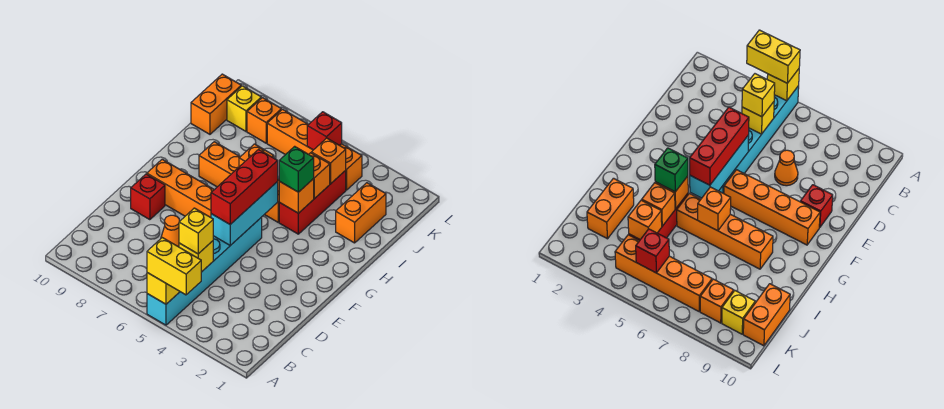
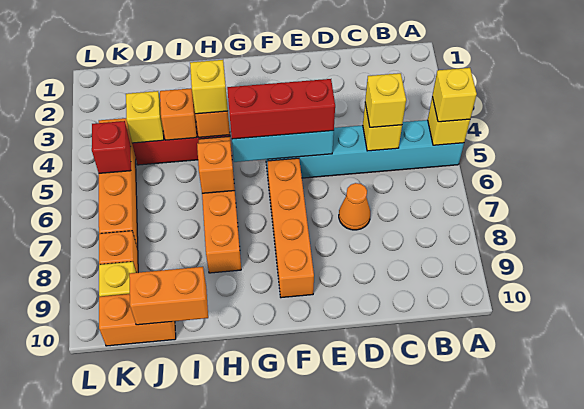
yellow brick A4:A5 level 3 -> yellow brick A5 level 3
red brick E9 level 1 -> none
green brick H4 level 3 -> yellow brick H4 level 3
orange brick I2:J2 level 1 -> orange brick I10:J10 level 2
orange brick J4 level 2 -> yellow brick J4 level 2

